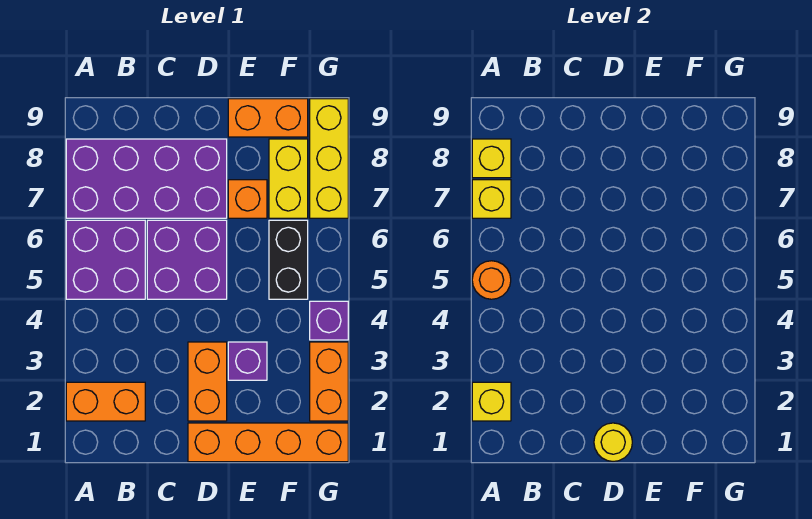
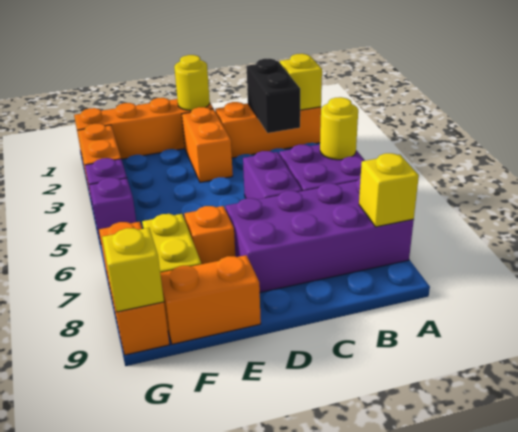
orange brick A2:B2 level 1 -> orange brick A2:C2 level 1
orange round brick A5 level 2 -> yellow round brick A5 level 2
yellow brick A7 level 2 -> yellow brick G9 level 2
purple brick C5:D6 level 1 -> purple brick C5:C6 level 1
purple brick E3 level 1 -> purple brick G5 level 1
black brick F5:F6 level 1 -> black brick B2:B3 level 2
yellow brick G7:G9 level 1 -> orange brick G7:G9 level 1

